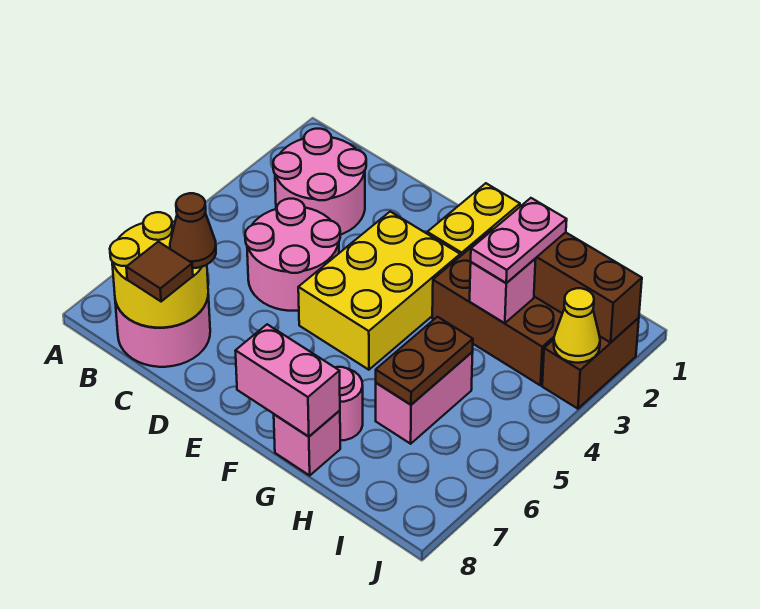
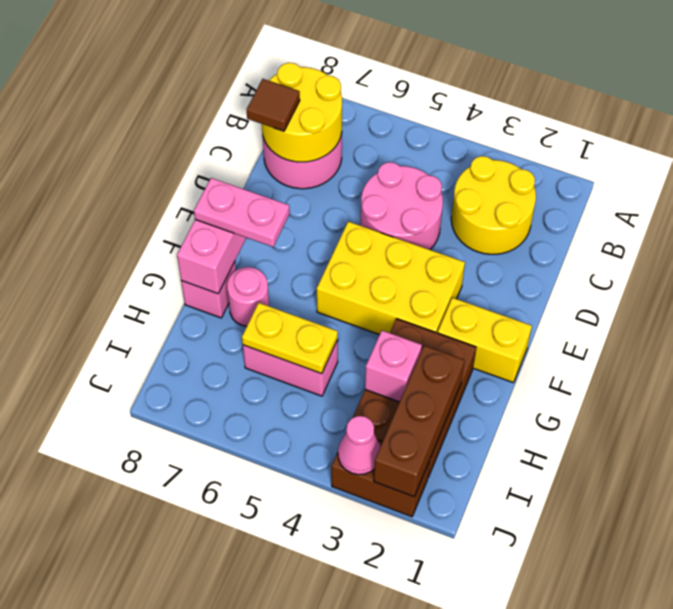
pink round brick B2:C3 level 1 -> yellow round brick B2:C3 level 1
brown cone C7 level 3 -> none
pink plate H2:H3 level 3 -> pink plate F7:F8 level 3
brown plate H5:H6 level 2 -> yellow plate H5:H6 level 2
yellow cone J3 level 2 -> pink cone J3 level 2

